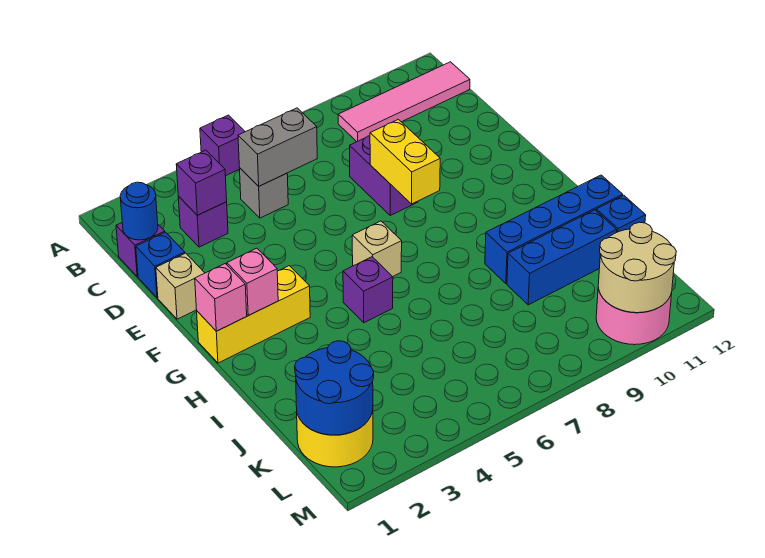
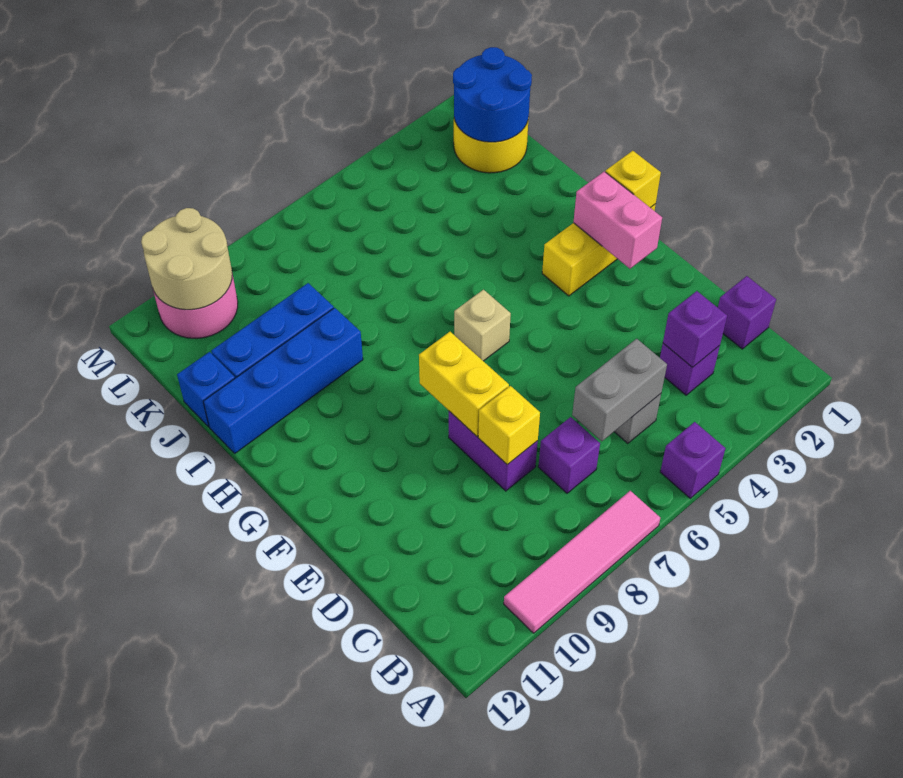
pink tile B9:B12 level 1 -> pink tile A7:A10 level 1
blue round brick C1 level 2 -> none
blue brick D1 level 1 -> none
none -> yellow brick D8 level 2
tan brick E1 level 1 -> none
pink brick G1 level 2 -> yellow brick G1 level 2
pink brick G2 level 2 -> pink brick F2:G2 level 2
purple brick H5 level 1 -> purple brick C7 level 1

